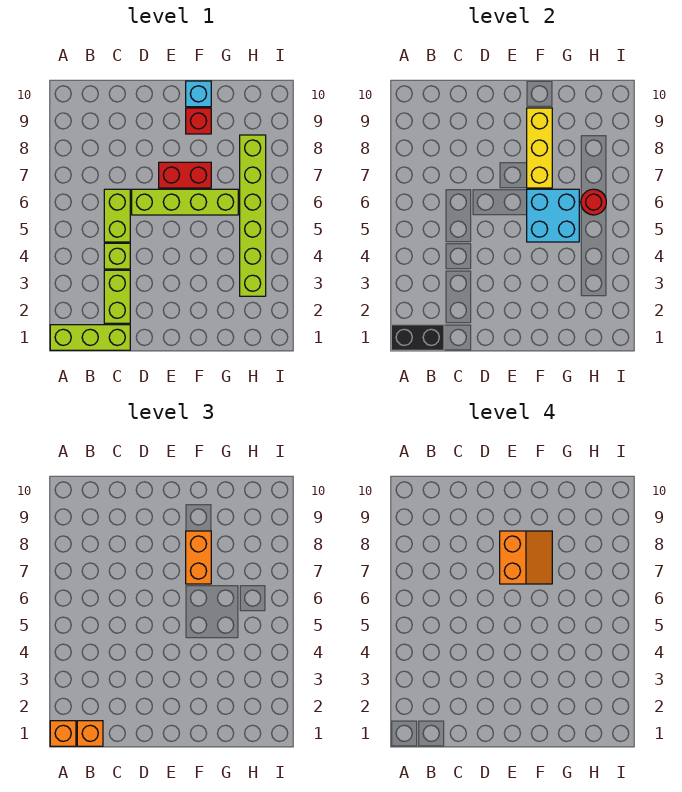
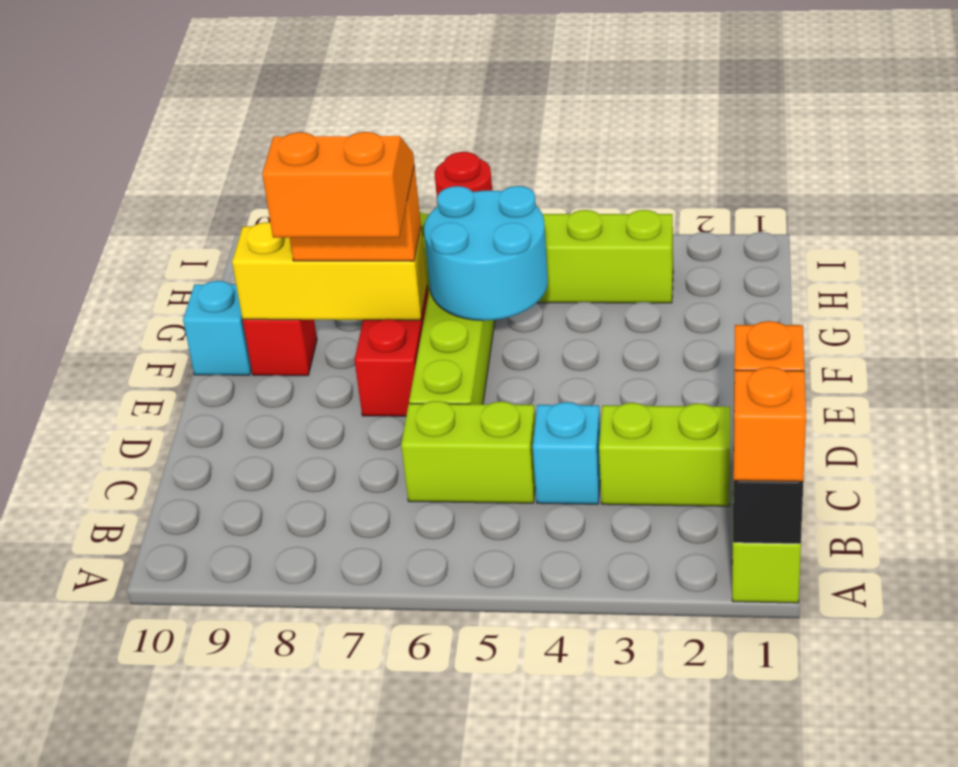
lime brick C4 level 1 -> cyan brick C4 level 1
cyan brick F5:G6 level 2 -> cyan round brick F5:G6 level 2

